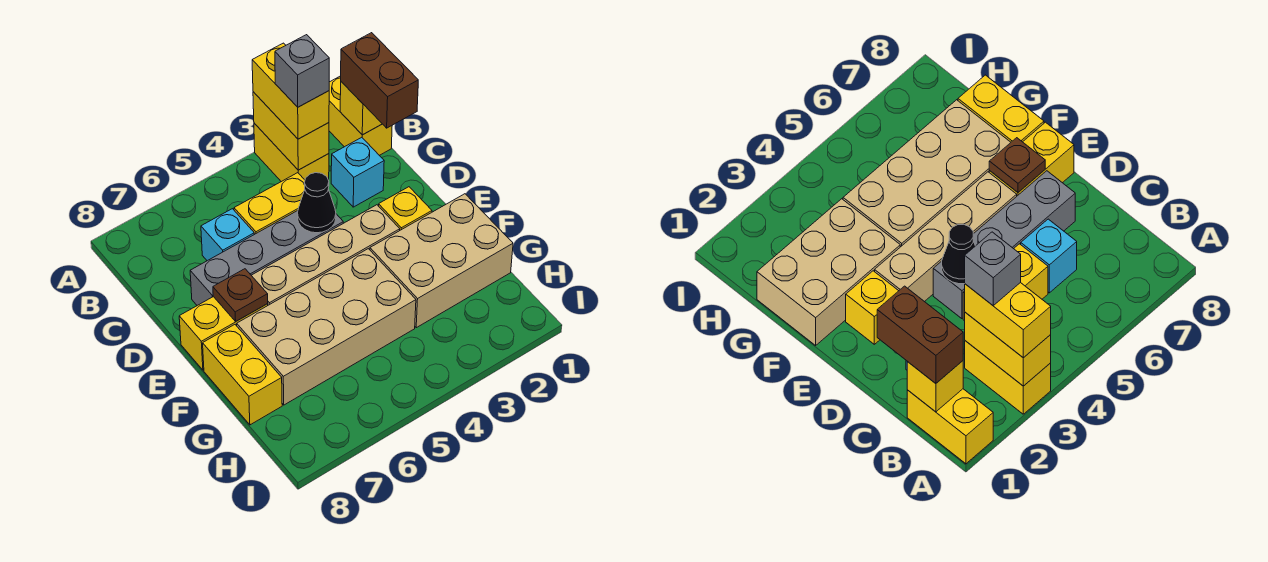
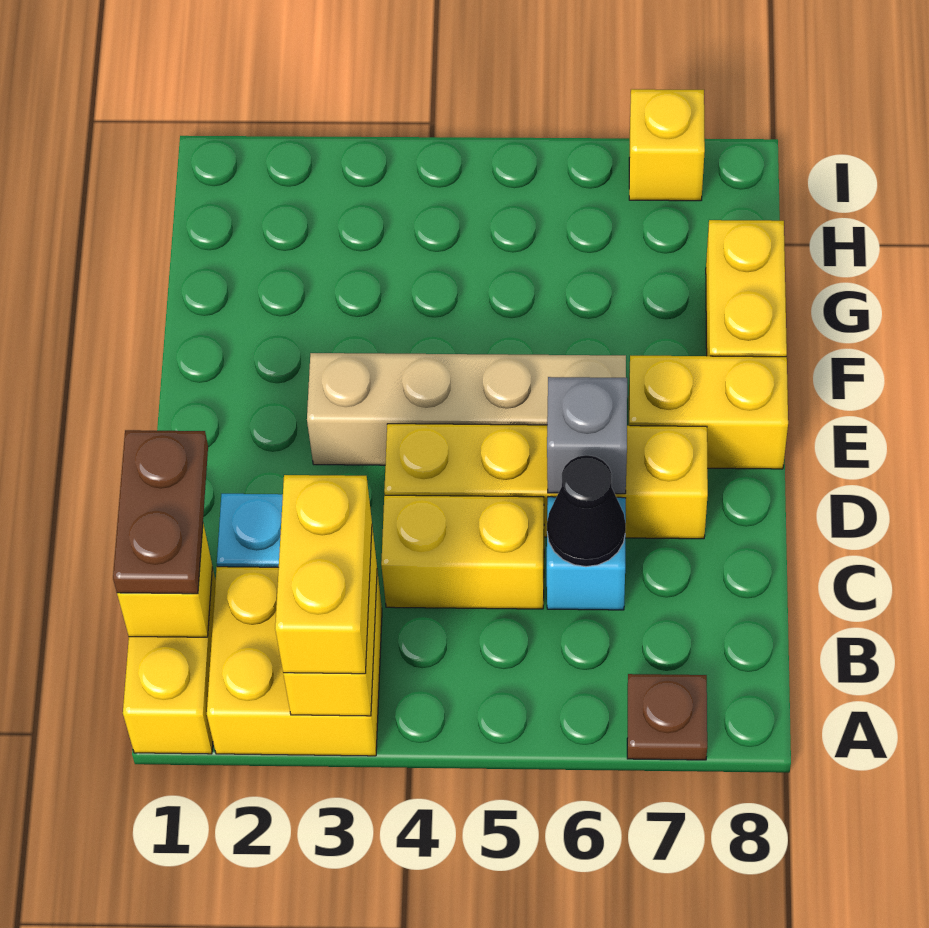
yellow brick A3:B3 level 1 -> yellow brick A2:B3 level 1
brown brick B1:C1 level 3 -> brown plate B1:C1 level 3
grey brick B3 level 4 -> grey brick D6 level 2
grey brick D4:D7 level 1 -> yellow brick D4:D7 level 1
black cone D4 level 2 -> black cone C6 level 2
yellow brick E2 level 1 -> yellow brick I7 level 1
brown plate E7 level 2 -> brown plate A7 level 1
tan brick F1:G3 level 1 -> none
tan brick F4:G7 level 1 -> none

